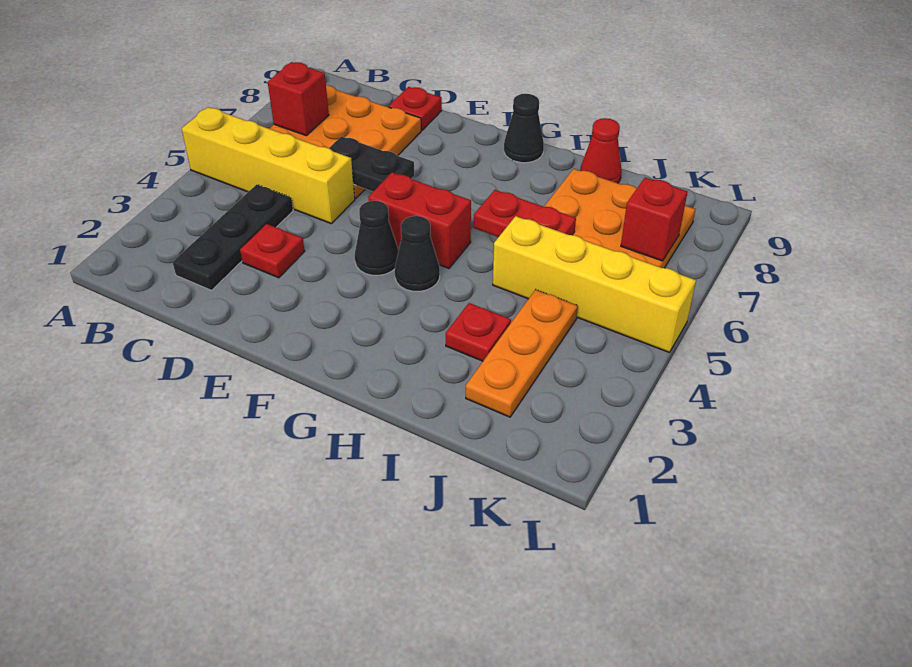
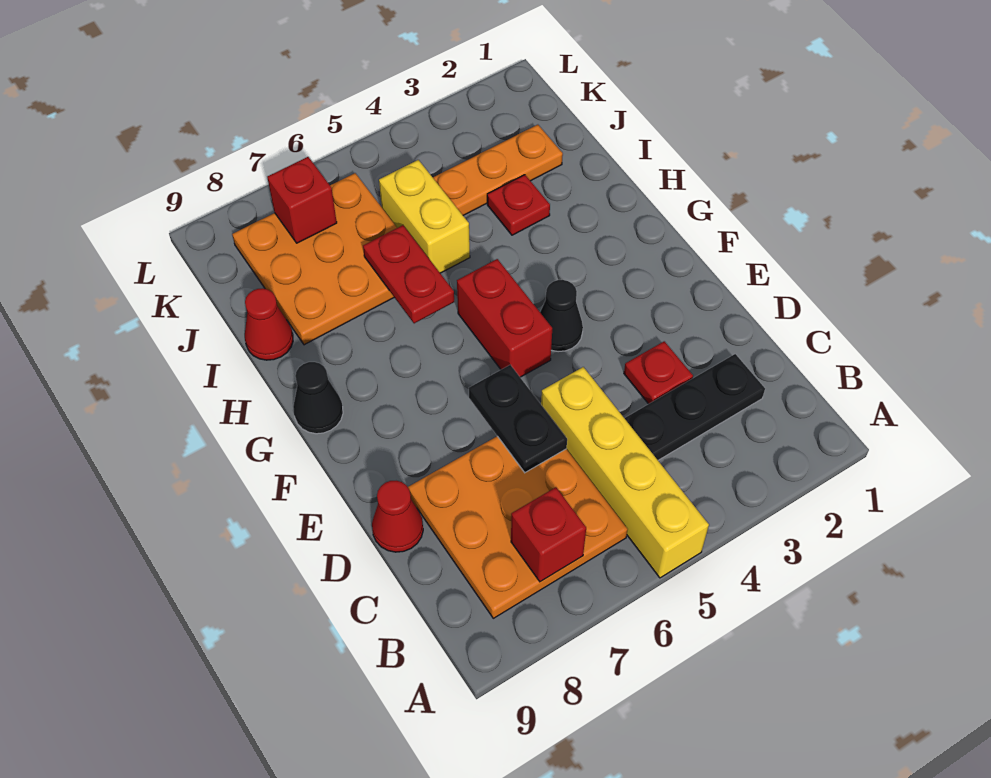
red plate D9 level 1 -> red cone D9 level 1
black cone G4 level 1 -> none
yellow brick I5:L5 level 1 -> yellow brick I5:J5 level 1

